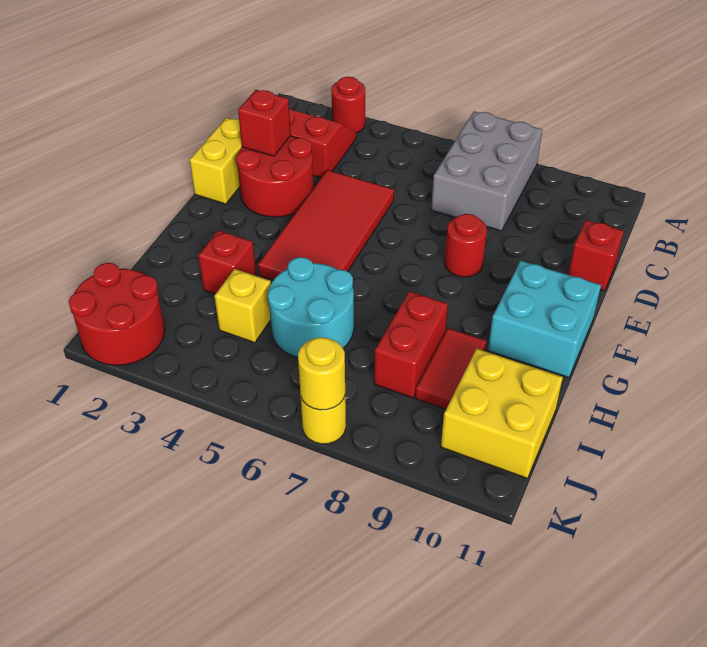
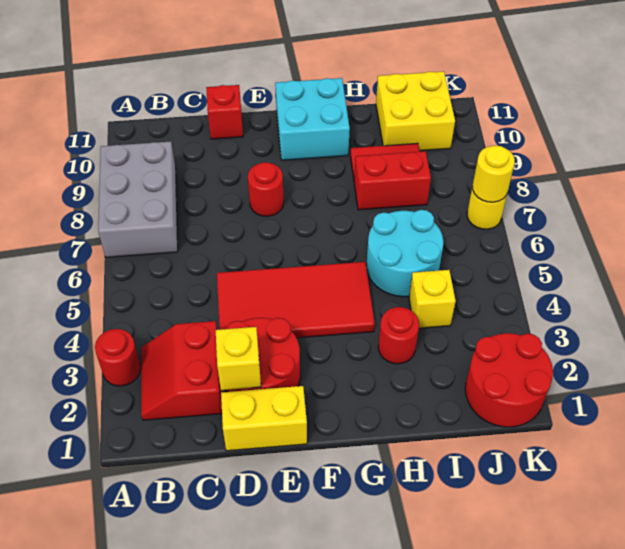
grey brick A7:C8 level 1 -> grey brick A7:B9 level 1
red brick D2 level 2 -> yellow brick D2 level 2
red brick H3 level 1 -> red round brick H3 level 1

